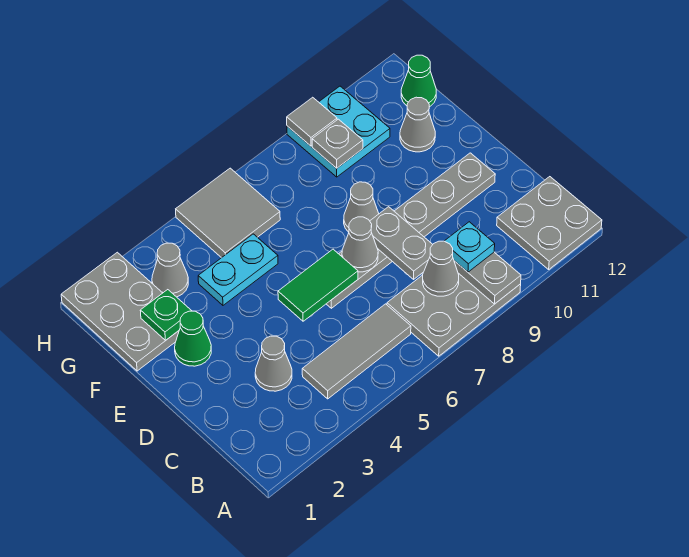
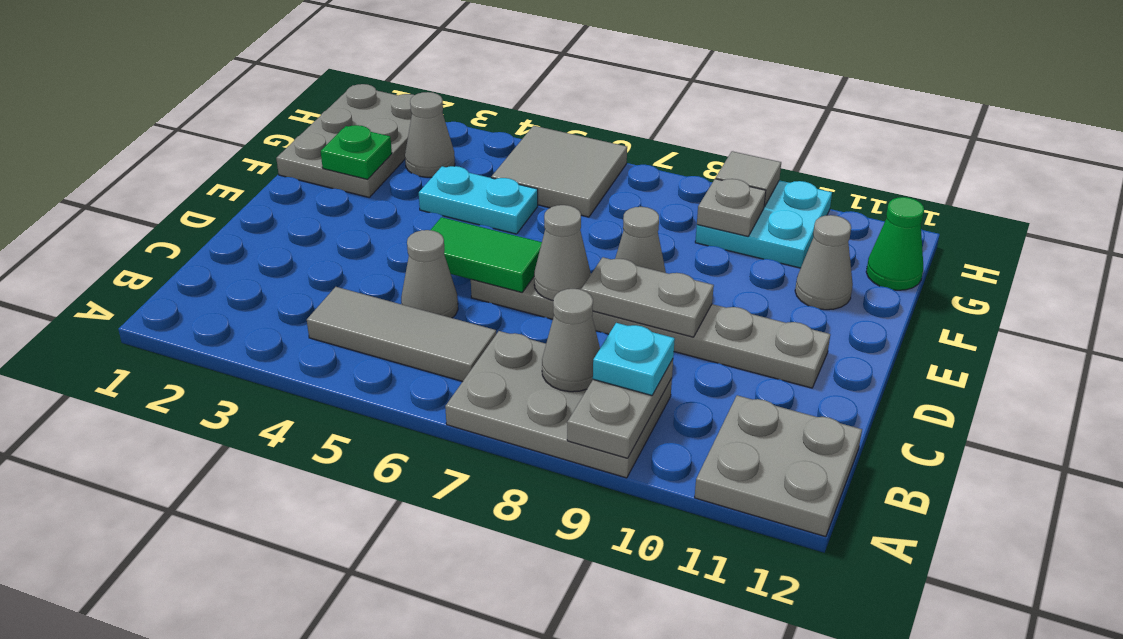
grey cone C3 level 1 -> grey cone C5 level 1
grey plate C8:D8 level 2 -> grey plate D8:D9 level 2
green cone E2 level 1 -> none

